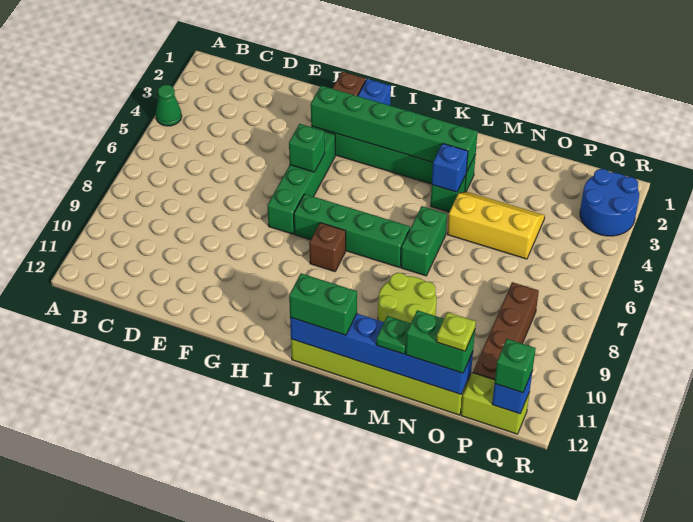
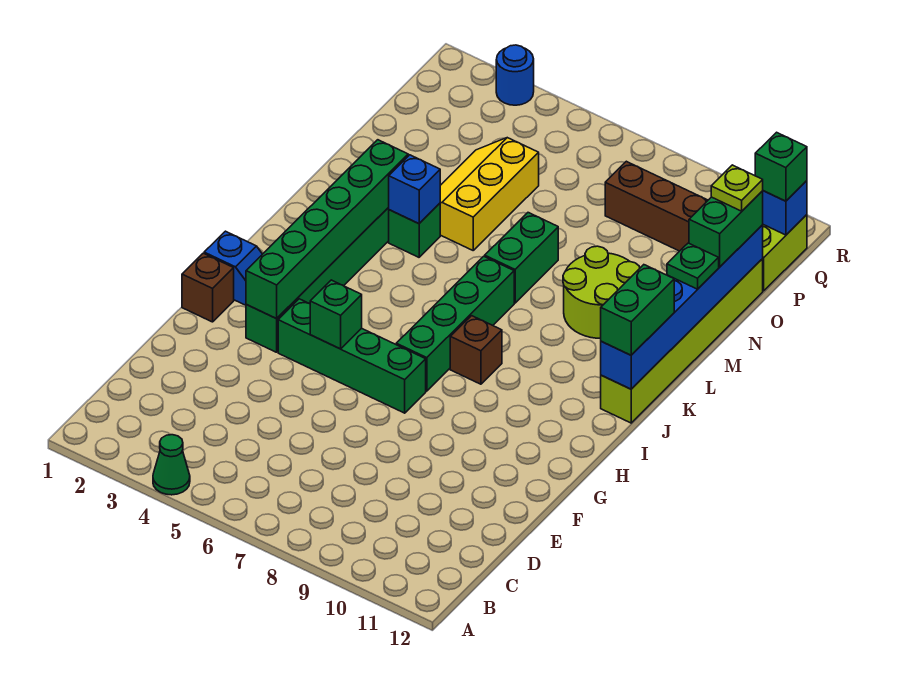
green brick L6:L7 level 1 -> green brick L7:M7 level 1
blue round brick Q2:R3 level 1 -> blue round brick R3 level 1

